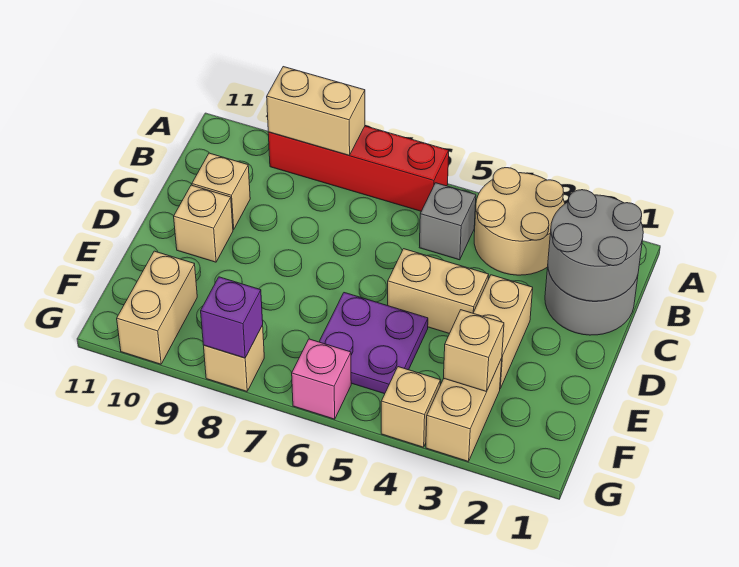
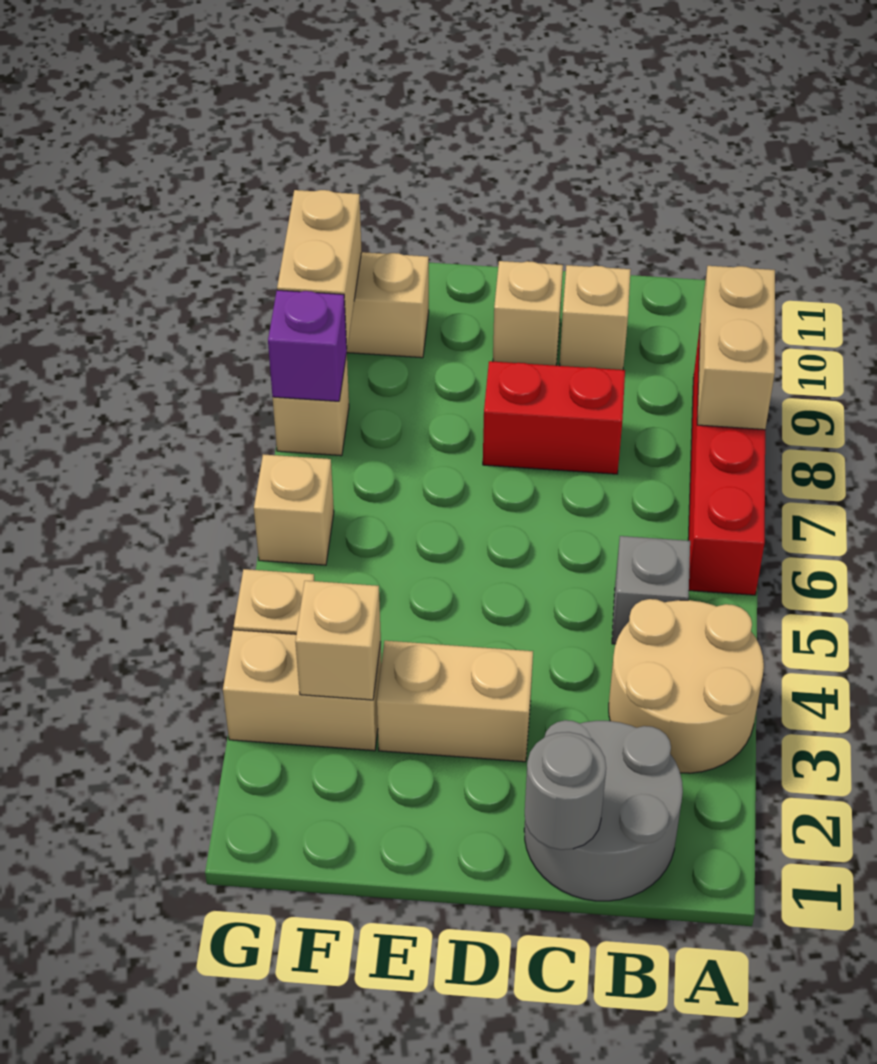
grey round brick B1:C2 level 2 -> grey round brick C1 level 2
none -> red brick C8:D8 level 1
tan brick D4:D5 level 1 -> tan brick G9:G10 level 2
purple plate E5:F6 level 1 -> none
pink brick G6 level 1 -> tan brick G6 level 1

